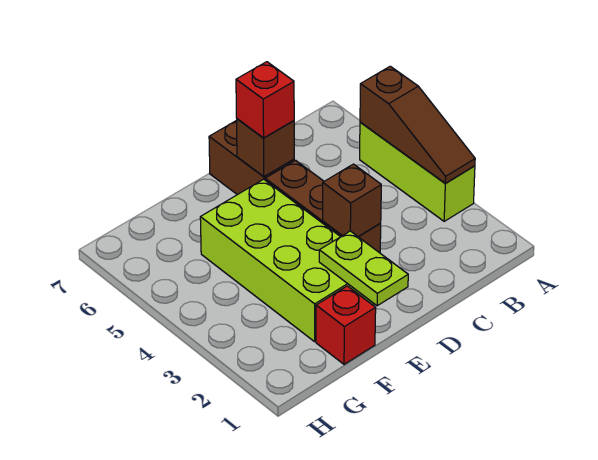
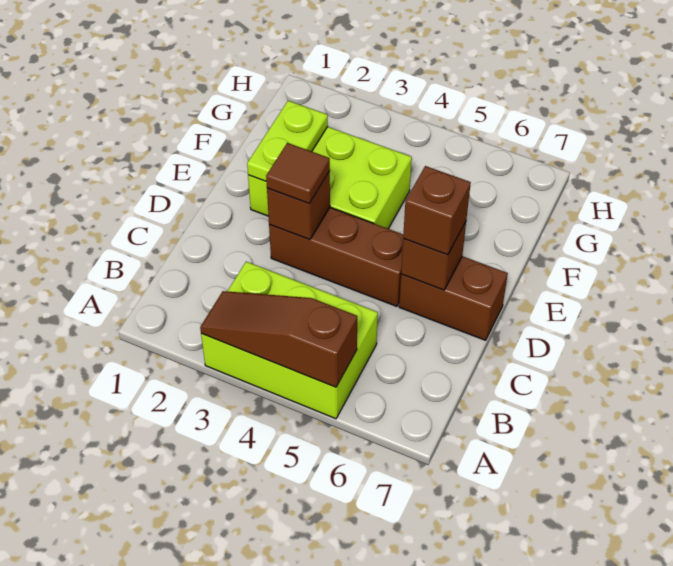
lime brick A3:A5 level 1 -> lime brick A3:B5 level 1
none -> brown tile D3 level 3
red brick D6 level 3 -> brown brick D6 level 3
lime plate E1:E2 level 2 -> lime plate E2:F2 level 2
lime brick E2:F5 level 1 -> lime brick E2:F4 level 1
red brick F1 level 1 -> none

